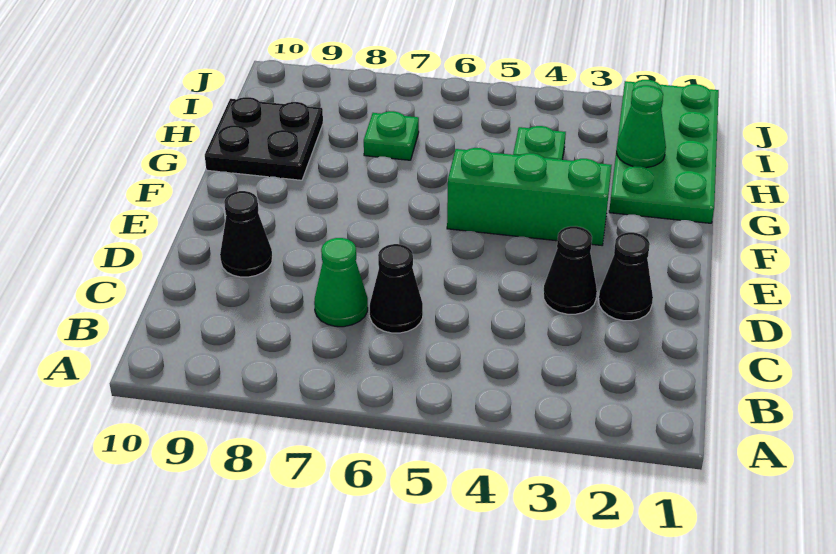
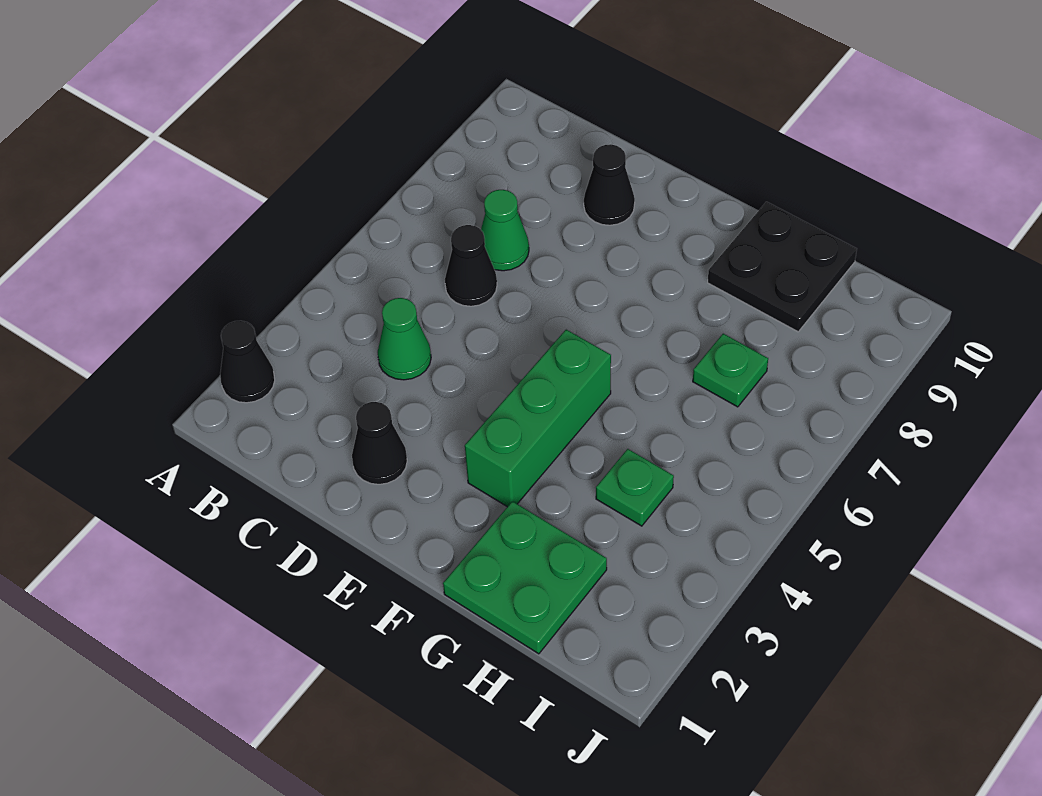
black cone D3 level 1 -> black cone A2 level 1
green plate G1:J2 level 1 -> green plate G1:H2 level 1
green cone H2 level 2 -> green cone C4 level 1

